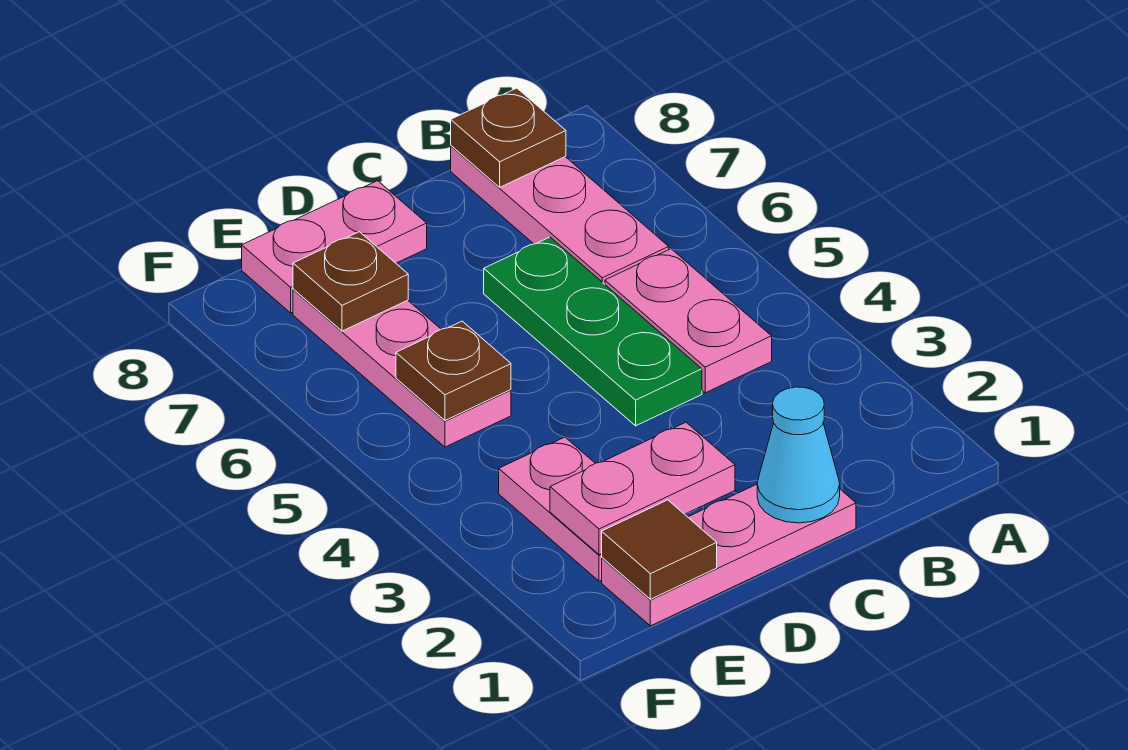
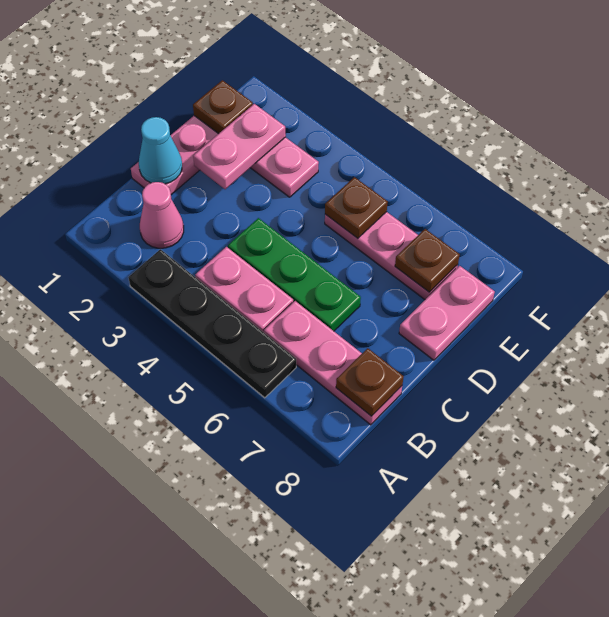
none -> black plate A3:A6 level 1
none -> pink cone B2 level 1
brown tile E1 level 2 -> brown plate E1 level 2

